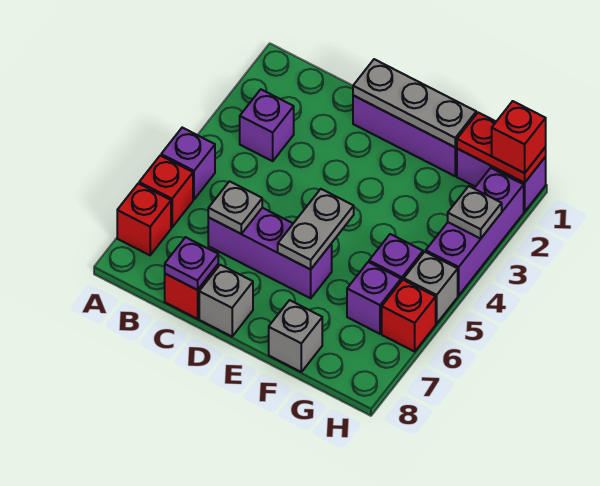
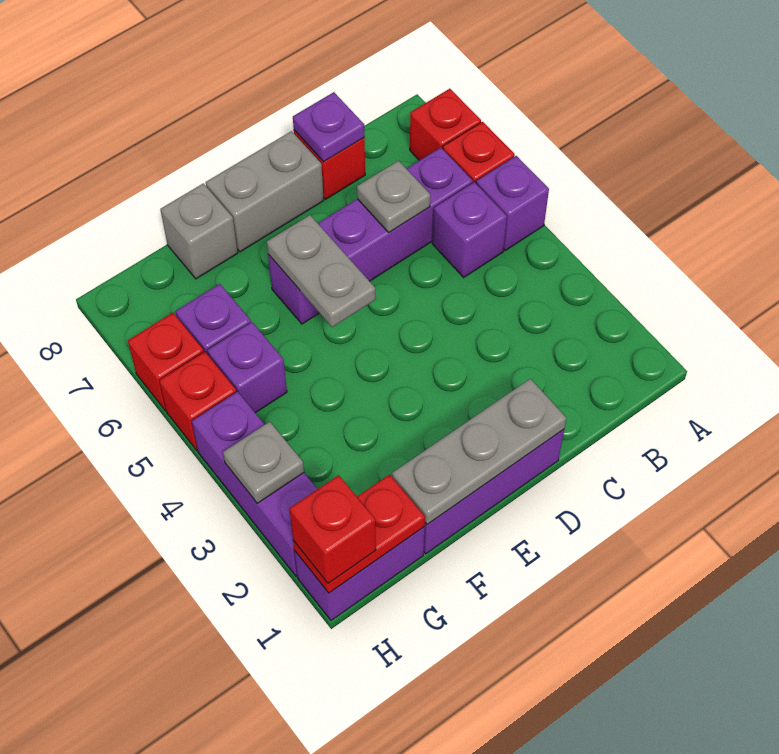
purple brick B3 level 1 -> purple brick B5 level 1
purple brick C6:E6 level 1 -> purple brick B6:E6 level 1
grey brick D8 level 1 -> grey brick D8:E8 level 1
grey brick H5 level 1 -> red brick H5 level 1

